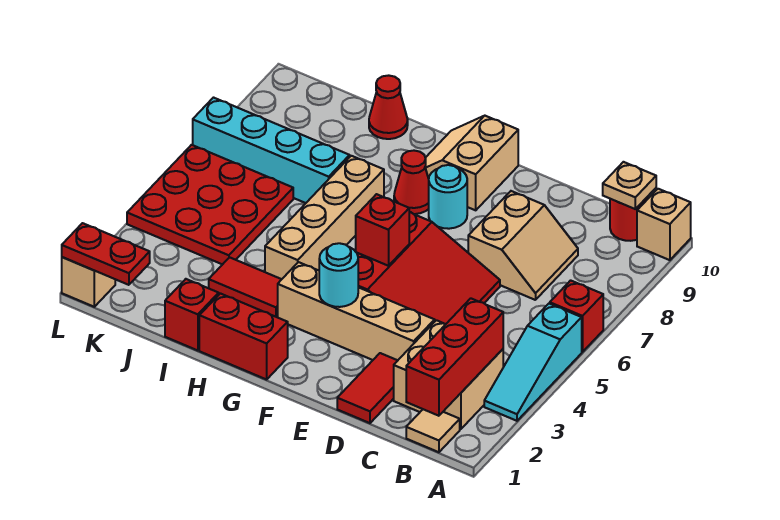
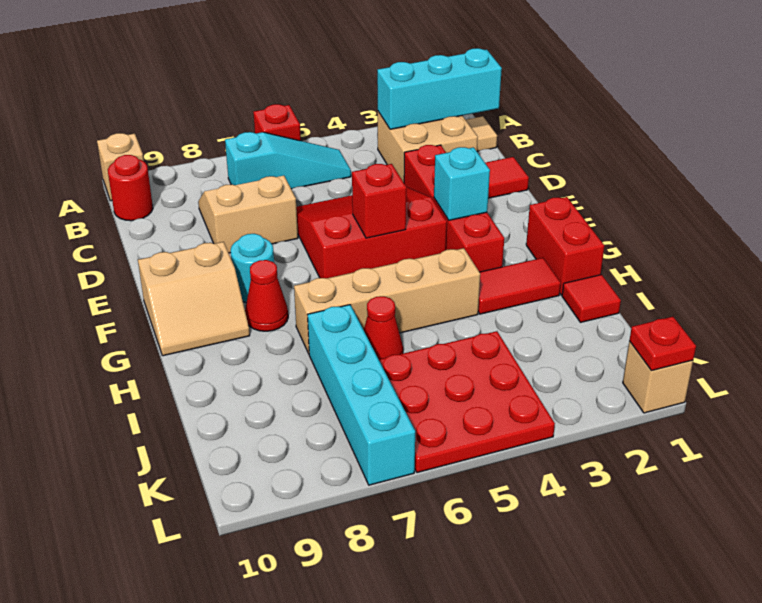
cyan slope A3:A5 level 1 top 5 -> cyan slope B5:B7 level 1 top 7
red brick B1:B3 level 2 -> cyan brick B1:B3 level 2
tan plate B10 level 2 -> none
tan brick D3:G3 level 1 -> red brick D3:G3 level 1
cyan round brick F3 level 2 -> cyan brick F3 level 2
red tile H3:I3 level 1 -> red tile H2:H3 level 1
red brick I1 level 1 -> red tile I1 level 1
red cone I10 level 1 -> red cone I6 level 1
red plate K1:L1 level 2 -> red plate L1 level 2

